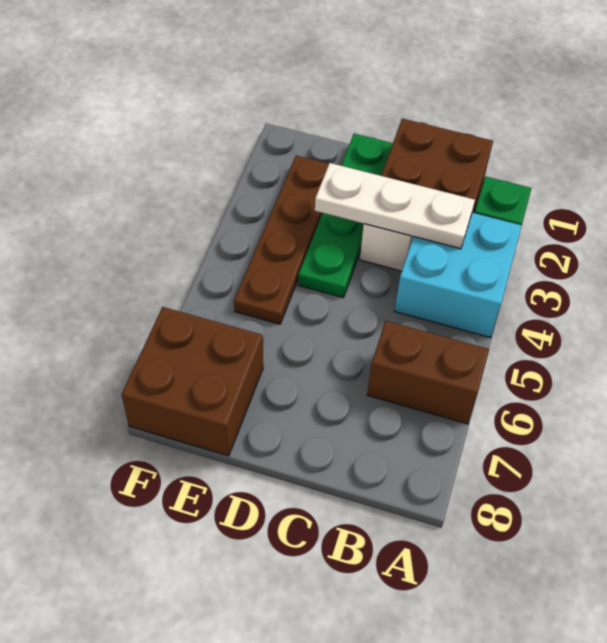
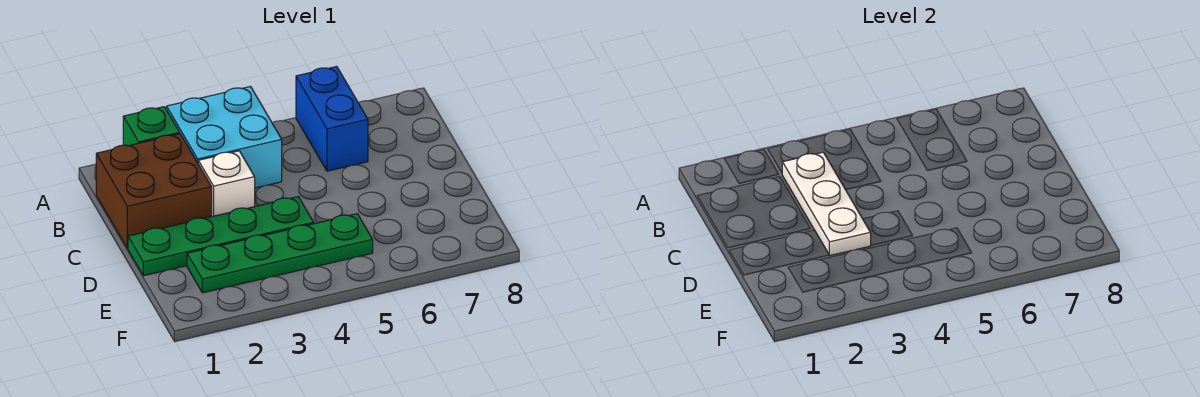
brown brick A6:B6 level 1 -> blue brick A6:B6 level 1
brown plate E2:E5 level 1 -> green plate E2:E5 level 1
brown brick E7:F8 level 1 -> none

